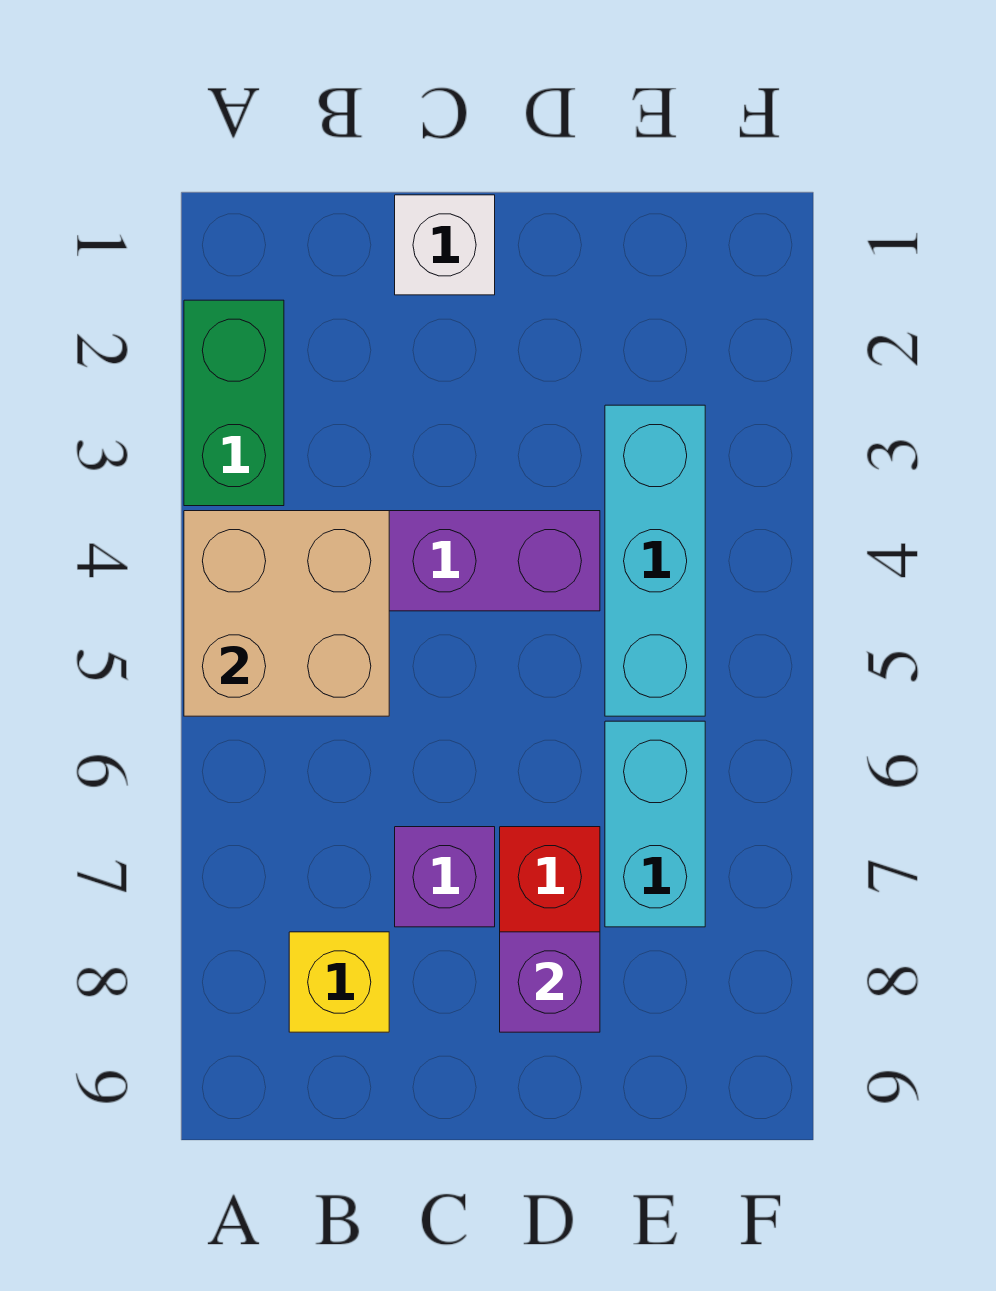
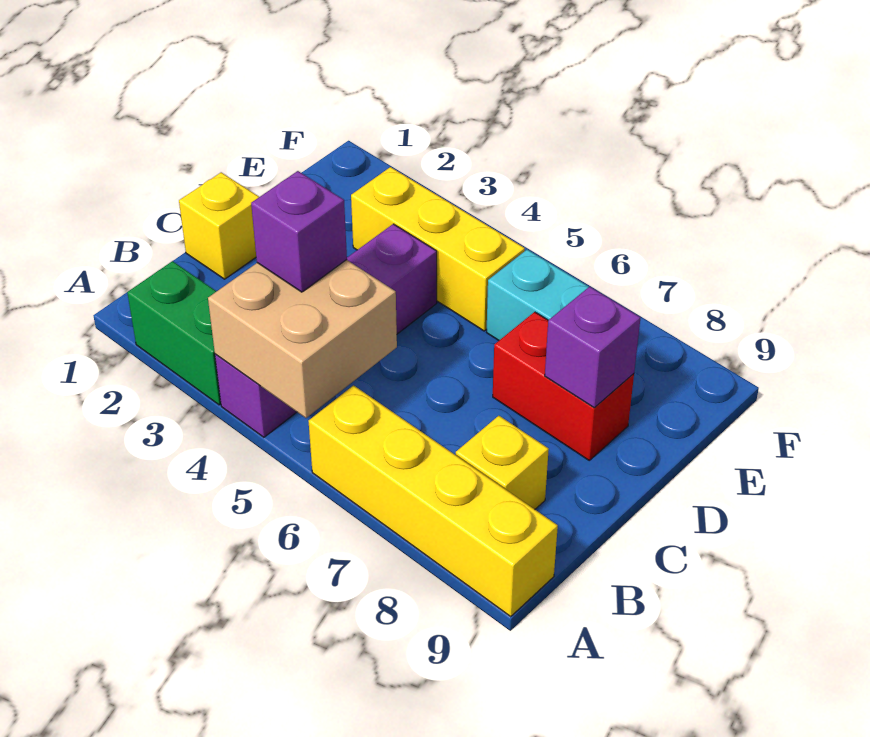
none -> yellow brick A6:A9 level 1
white brick C1 level 1 -> yellow brick C1 level 1
purple brick C7 level 1 -> purple brick B4 level 3
cyan brick E3:E5 level 1 -> yellow brick E3:E5 level 1

